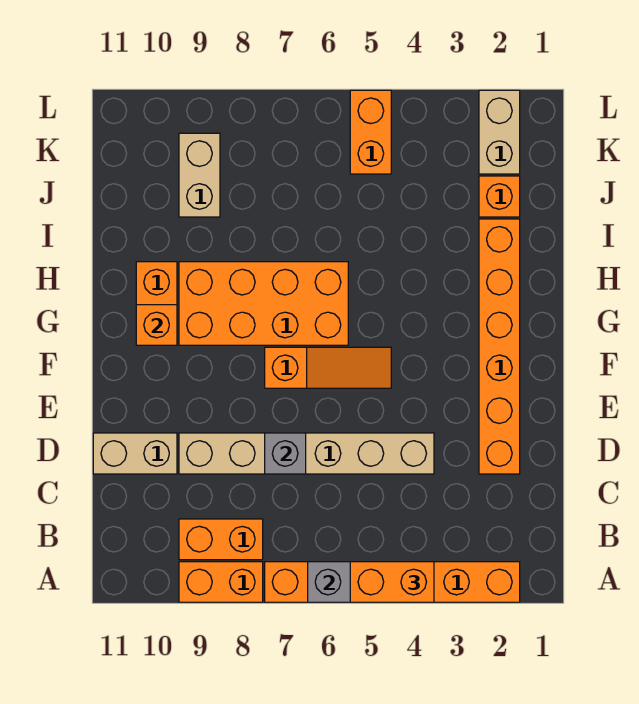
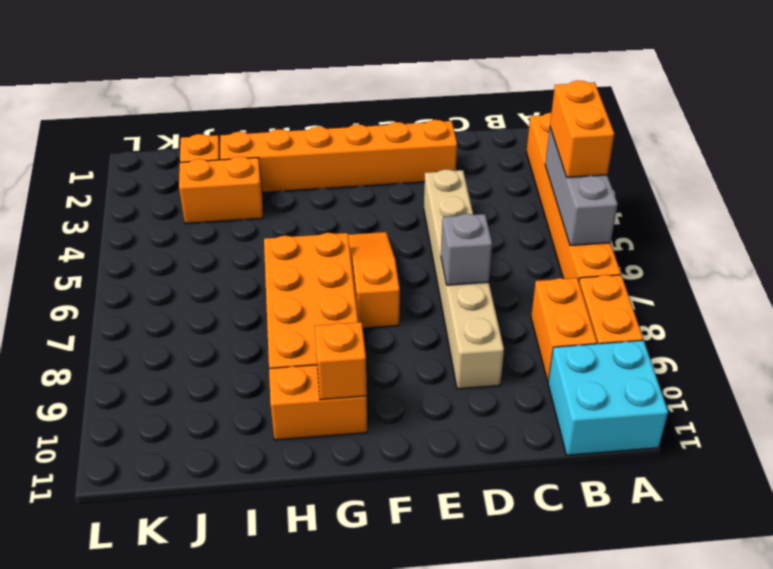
none -> cyan brick A10:B11 level 1
tan brick D10:D11 level 1 -> none
tan brick J9:K9 level 1 -> none
tan brick K2:L2 level 1 -> none
orange brick K5:L5 level 1 -> orange brick I3:J3 level 1

